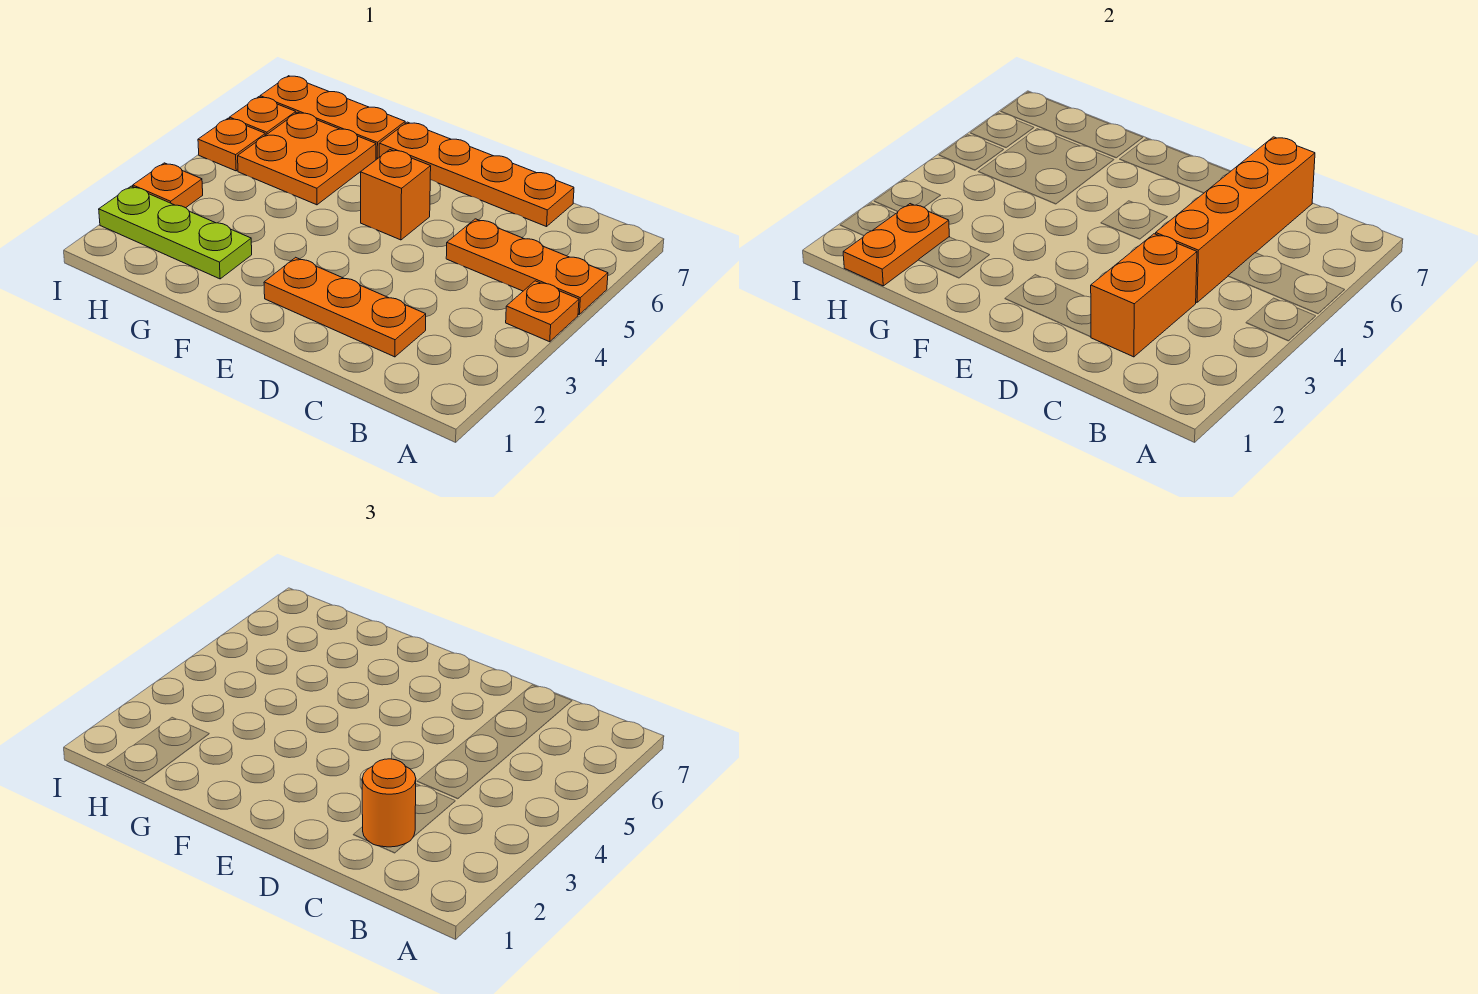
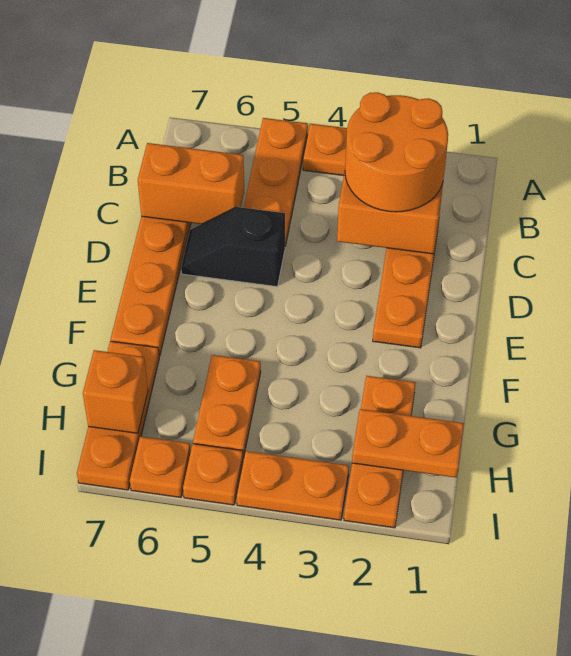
orange round brick C2 level 3 -> orange round brick B2:C3 level 3
orange brick C4:C7 level 2 -> orange brick C6:C7 level 2
none -> black slope D5:D6 level 1 top 5
orange brick E5 level 1 -> orange brick H7 level 2
lime plate G2:I2 level 1 -> orange plate G2:I2 level 1
orange plate G5:H6 level 1 -> orange plate G5:H5 level 1
orange plate I3 level 1 -> orange plate I3:I4 level 1

